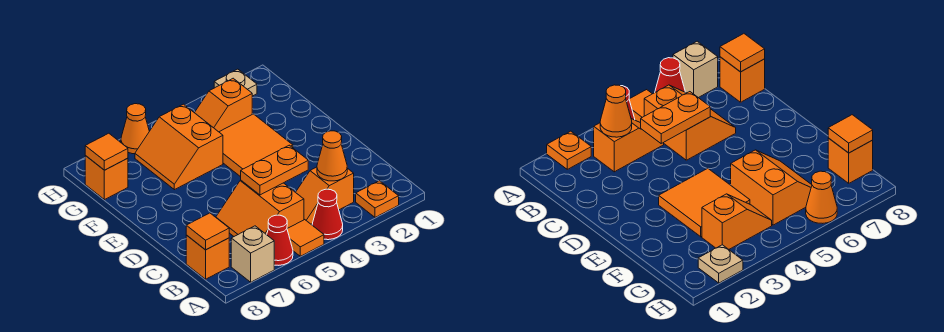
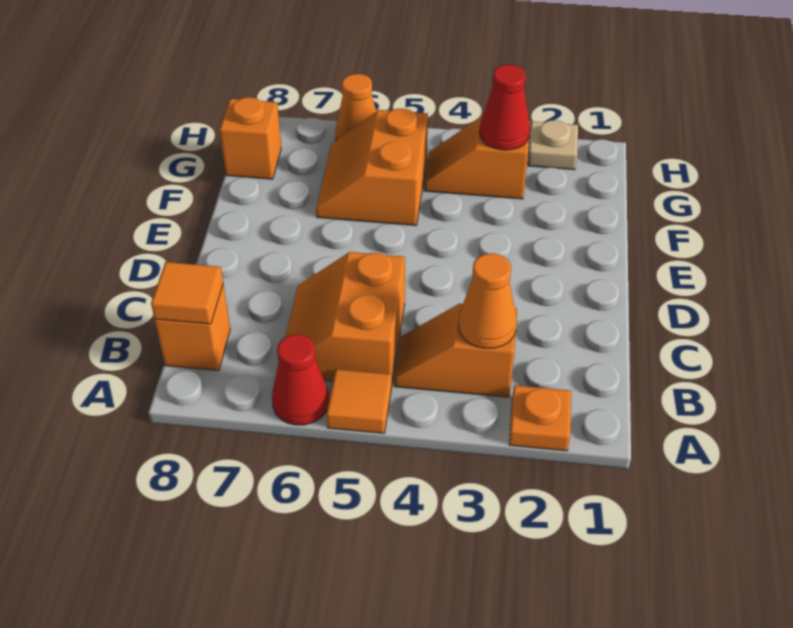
red cone A4 level 1 -> red cone G3 level 2
tan brick A7 level 1 -> none
orange plate C4:C5 level 2 -> none
orange tile E3:F4 level 1 -> none
orange tile G8 level 2 -> none

